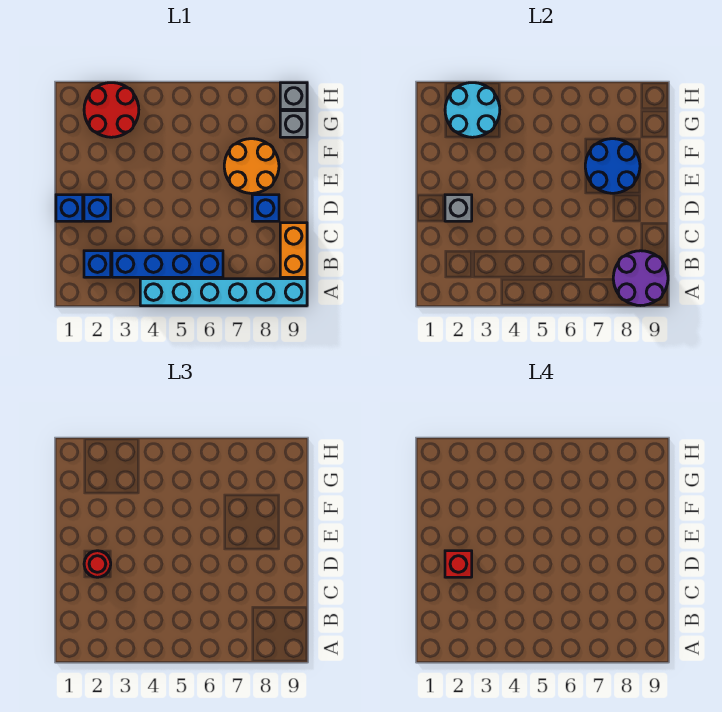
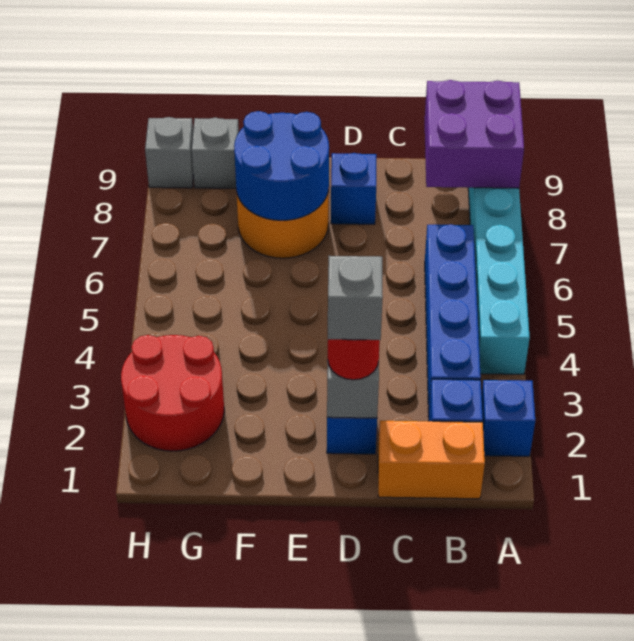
purple round brick A8:B9 level 2 -> purple brick A8:B9 level 2
orange brick B9:C9 level 1 -> orange brick B1:C1 level 1
blue brick D1 level 1 -> blue brick A2 level 1
red brick D2 level 4 -> grey brick D2 level 4
cyan round brick G2:H3 level 2 -> none

